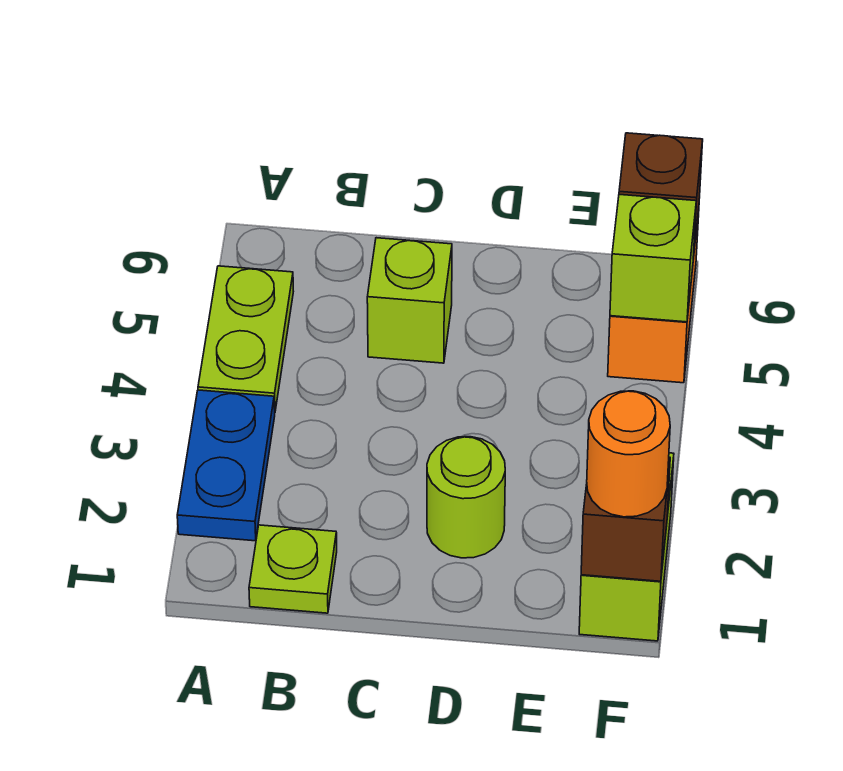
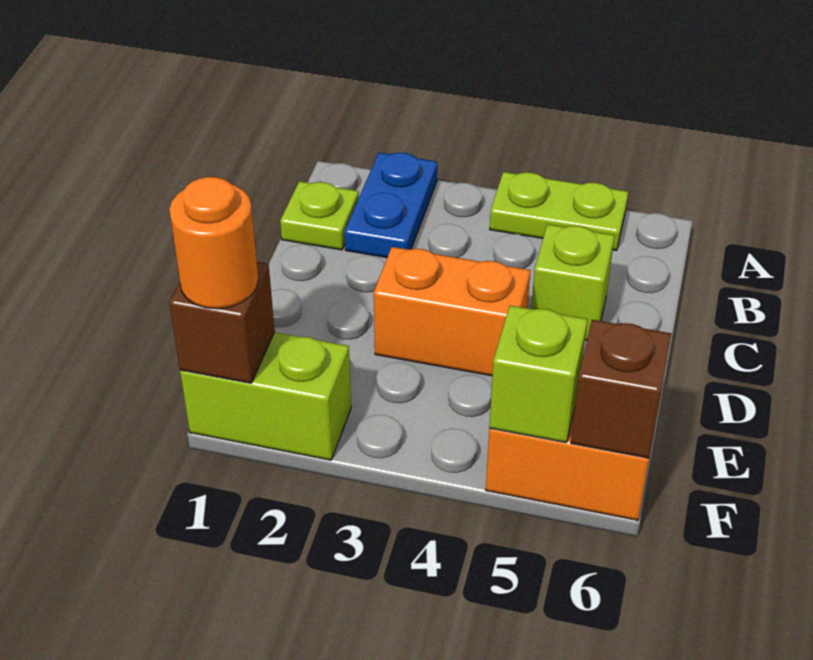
blue plate A2:A3 level 1 -> blue plate A2:B2 level 1
lime round brick D2 level 1 -> none
none -> orange brick D3:D4 level 1

